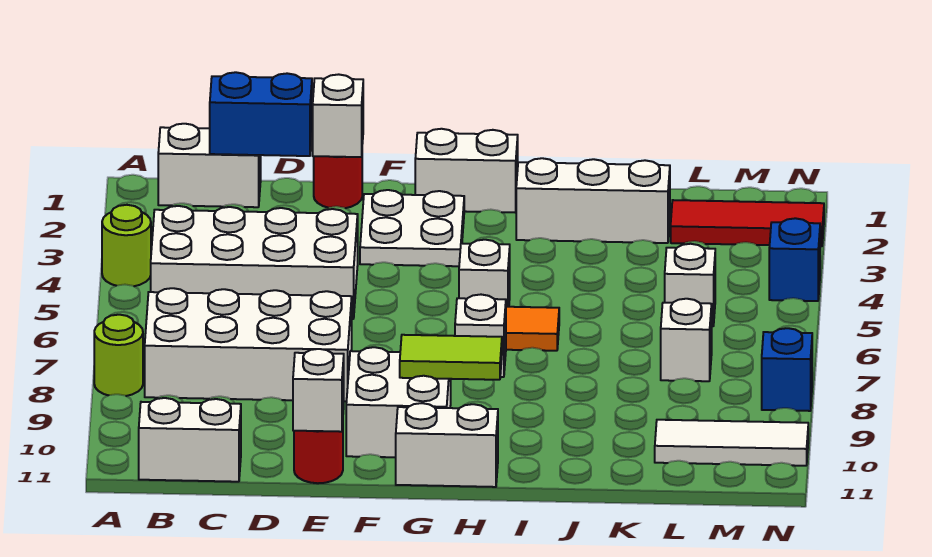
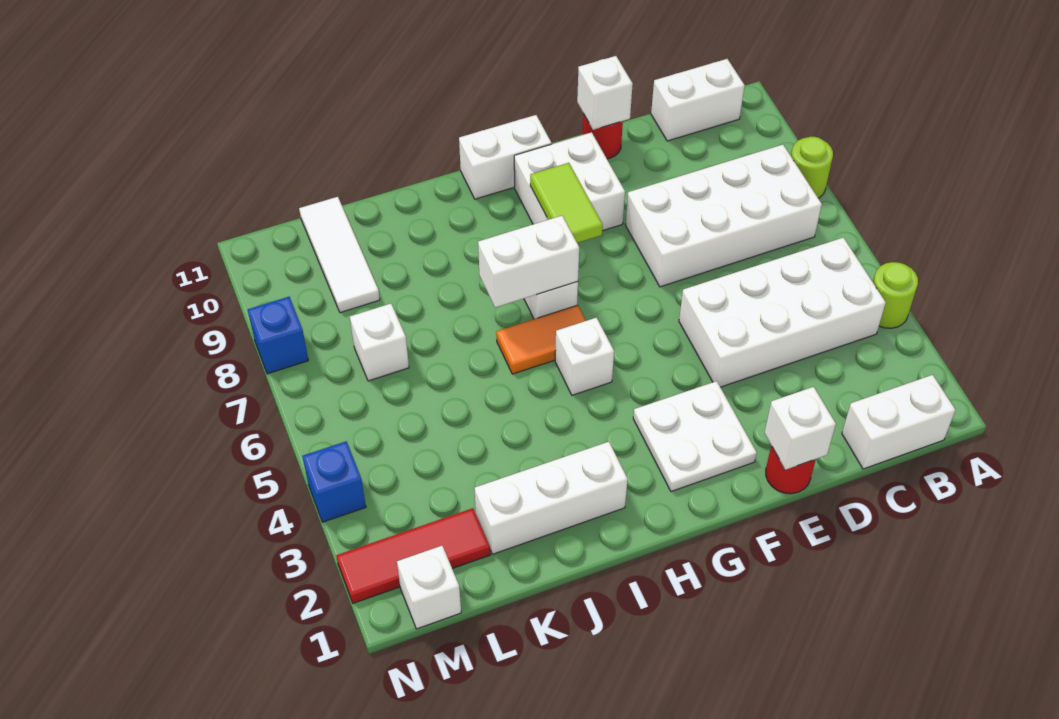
blue brick C1:D1 level 2 -> none
white brick G1:H1 level 1 -> white brick H7:I7 level 2
lime tile G9:H9 level 2 -> lime tile G8:G9 level 2
white brick L5 level 1 -> white brick M1 level 1
white tile L10:N10 level 1 -> white tile L9:L11 level 1

